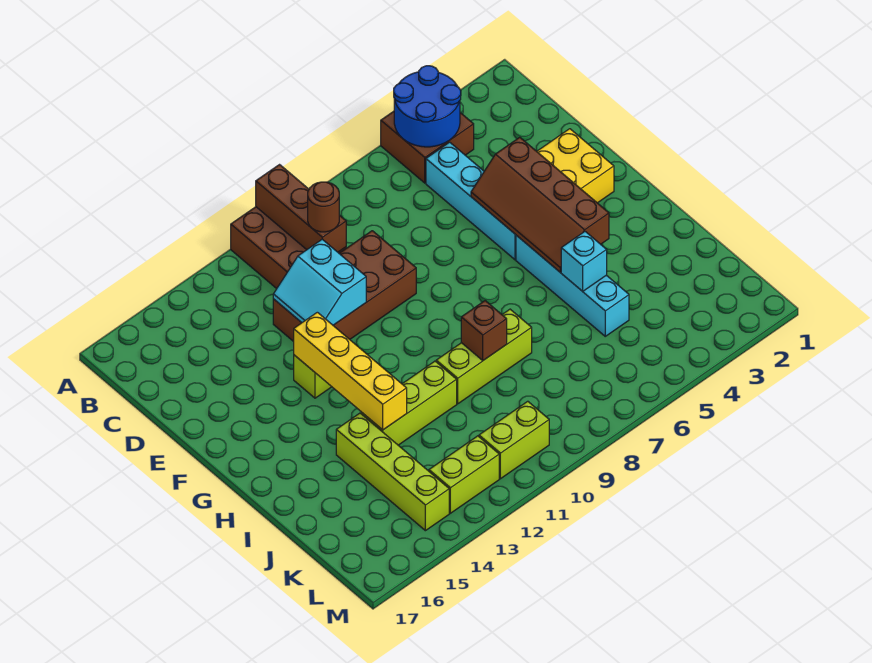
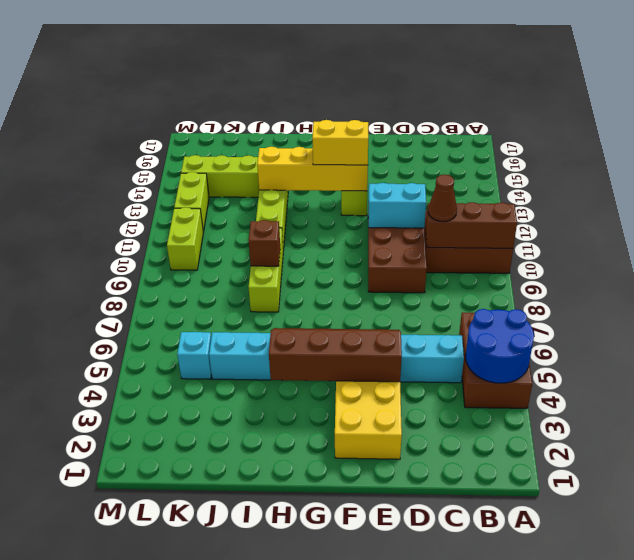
brown brick A4:B5 level 1 -> brown brick A4:B6 level 1
brown round brick C10 level 3 -> brown cone C10 level 3
none -> yellow brick F13:G13 level 3
cyan brick I5 level 2 -> cyan brick K5 level 1

